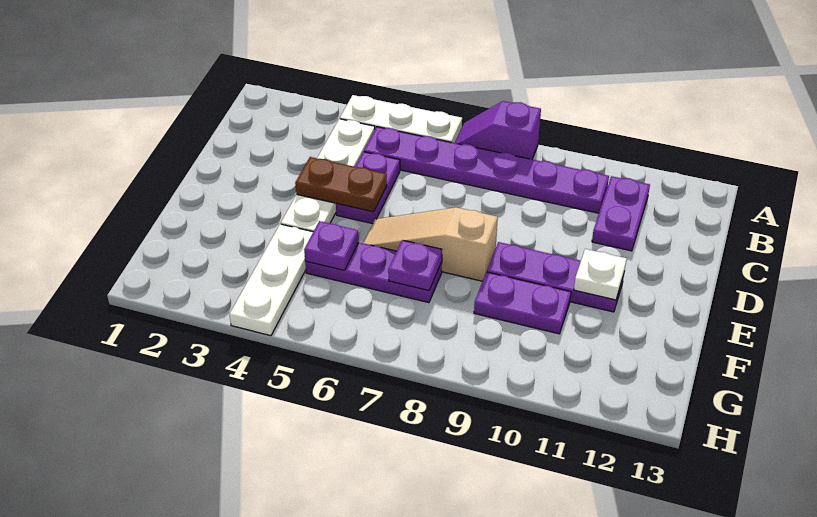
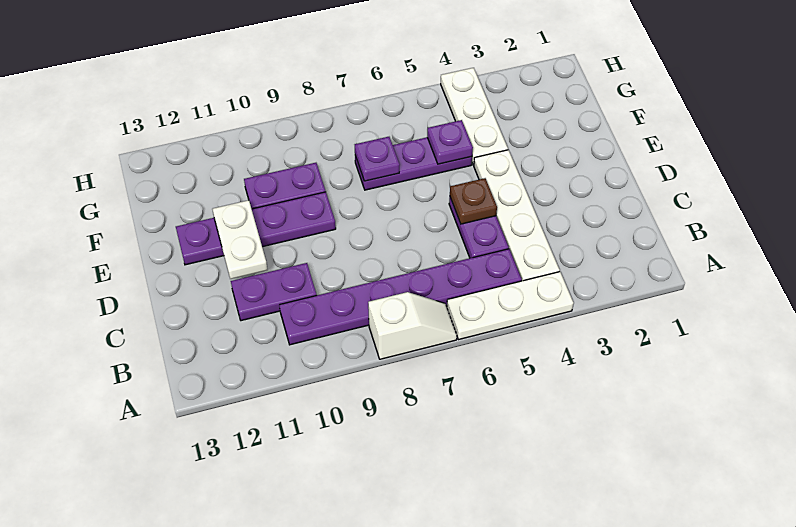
purple slope A7:A8 level 1 top 8 -> white slope A7:A8 level 1 top 8
purple plate B11:C11 level 1 -> purple plate C10:C11 level 1
brown plate D4:D5 level 2 -> brown plate D5 level 2
tan slope E6:E8 level 1 top 8 -> none
purple plate E9:E11 level 1 -> purple plate E9:E12 level 1
white plate E11 level 2 -> white plate D11:E11 level 2

